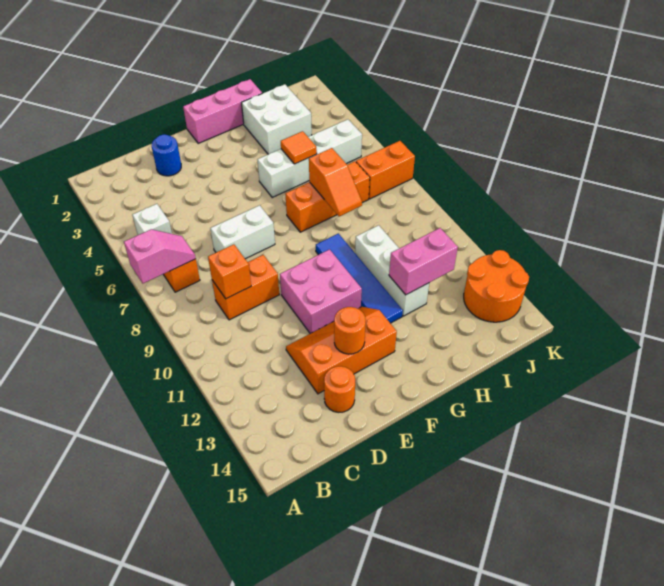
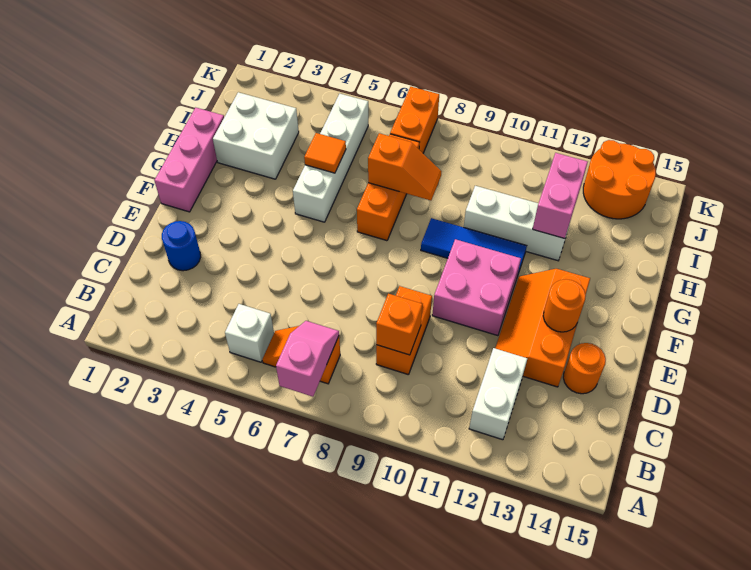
white brick D7:E7 level 1 -> white brick B12:C12 level 1
blue tile G9:G12 level 1 -> blue tile G9:G11 level 1

